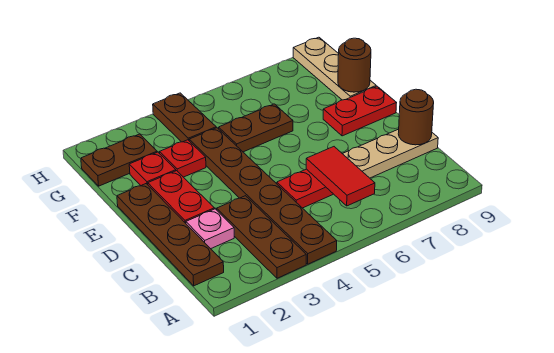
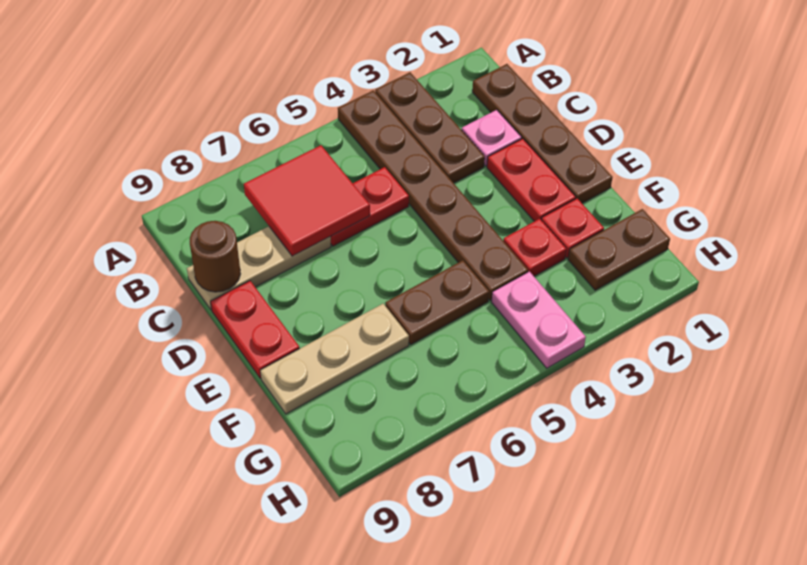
red tile B6:C6 level 2 -> red tile B6:C7 level 2
red plate E8:E9 level 1 -> red plate D9:E9 level 1
tan plate F9:H9 level 1 -> tan plate F7:F9 level 1
brown round brick F9 level 2 -> none
brown plate G4:H4 level 1 -> pink plate G4:H4 level 1

